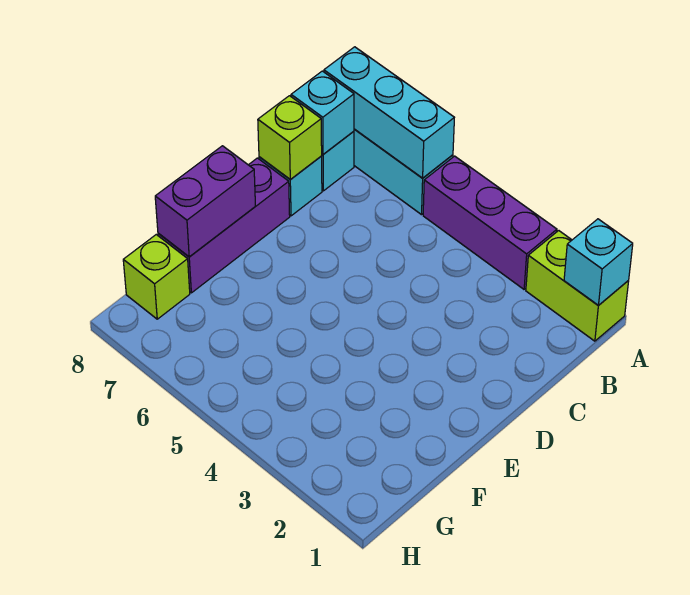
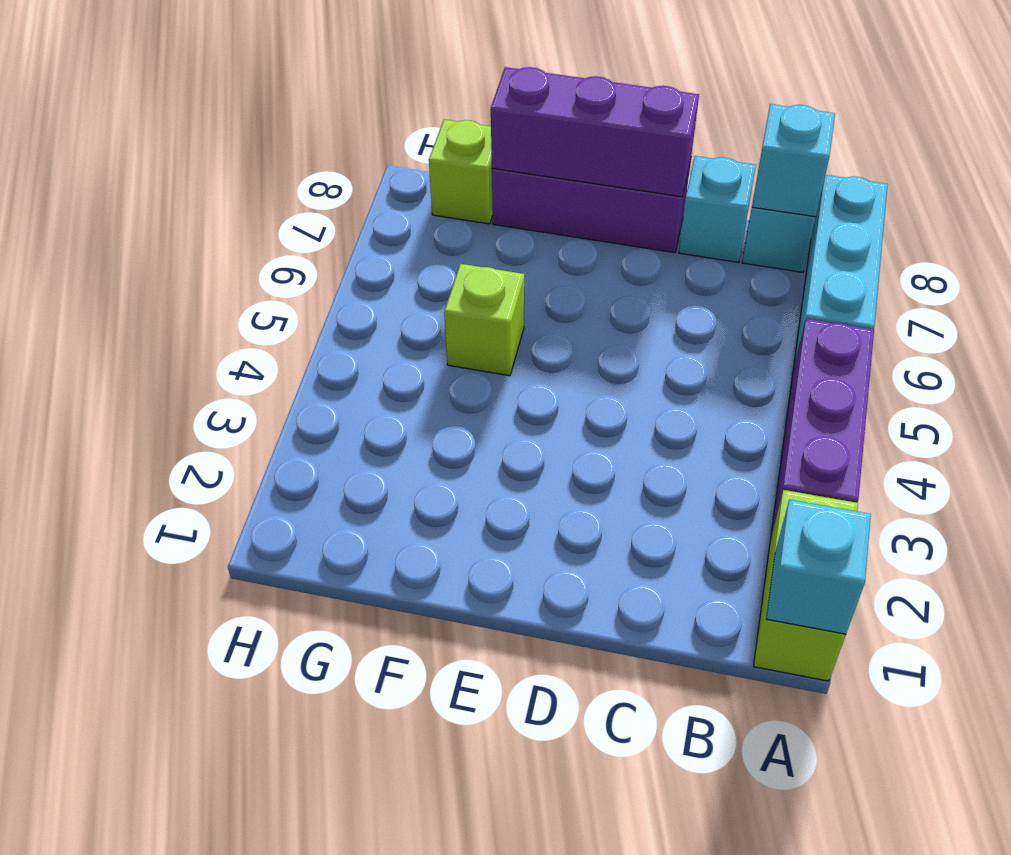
cyan brick A6:A8 level 2 -> none
lime brick C8 level 2 -> lime brick F5 level 1
purple brick E8:F8 level 2 -> purple brick D8:F8 level 2

